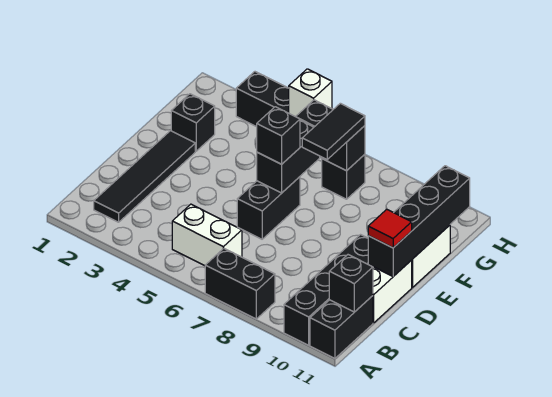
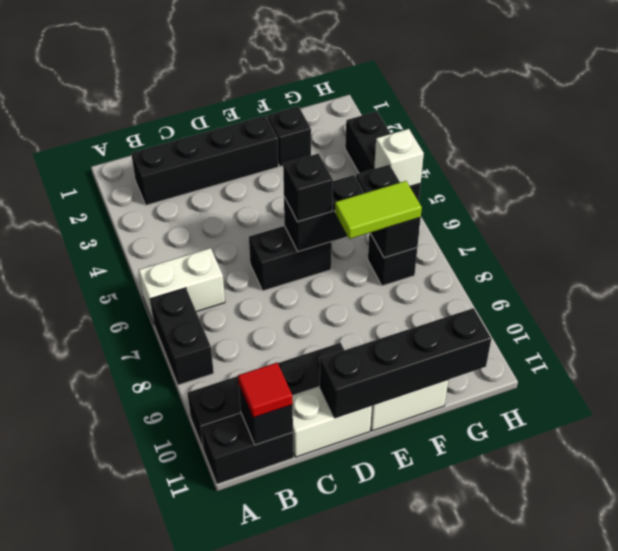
black tile B2:E2 level 1 -> black brick B2:E2 level 1
white brick B5:B6 level 1 -> white brick A6:B6 level 1
red tile D11 level 3 -> red tile B11 level 3
black tile F7:G7 level 3 -> lime tile F7:G7 level 3

